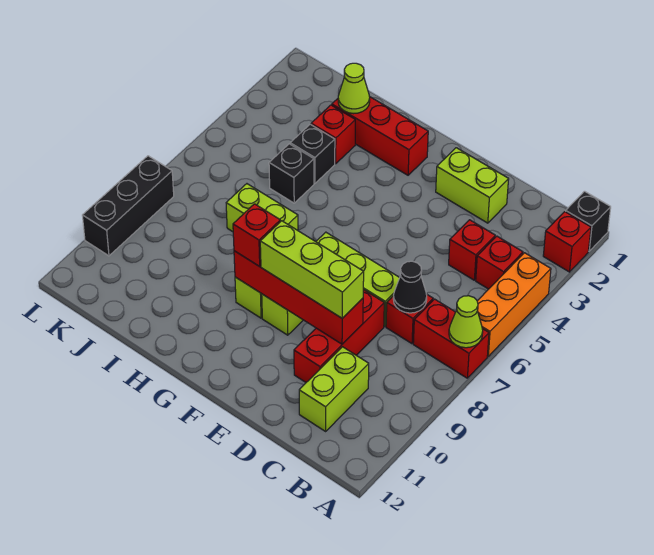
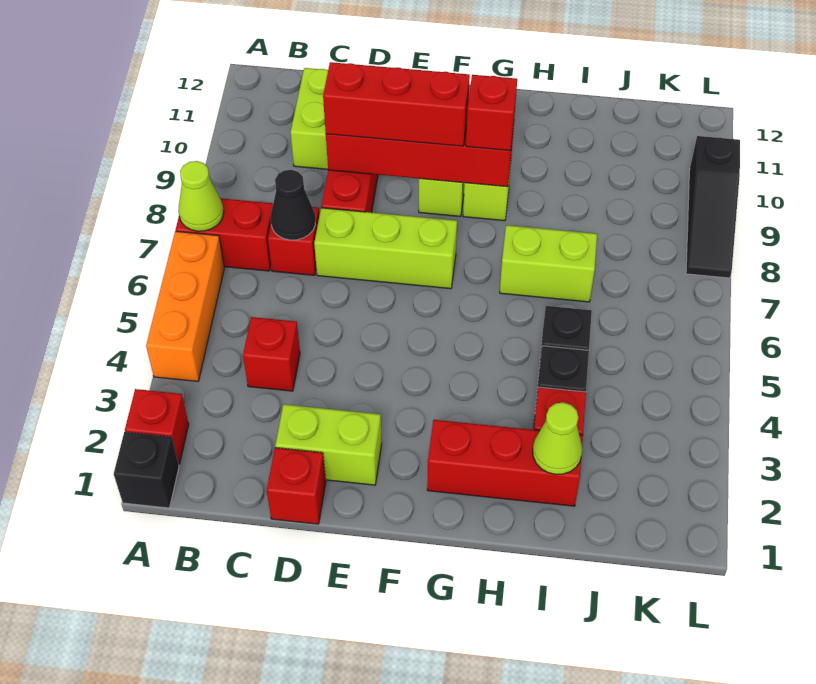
red brick B4 level 1 -> red brick D1 level 1
lime brick D9:F9 level 3 -> red brick D9:F9 level 3
black brick L8:L10 level 1 -> black slope L8:L10 level 1 top 10

